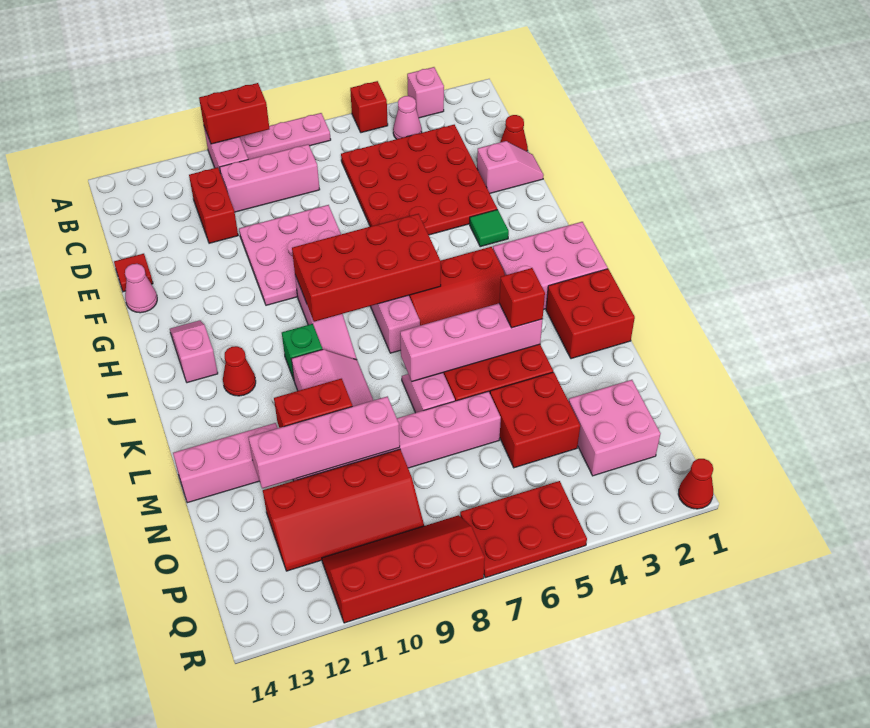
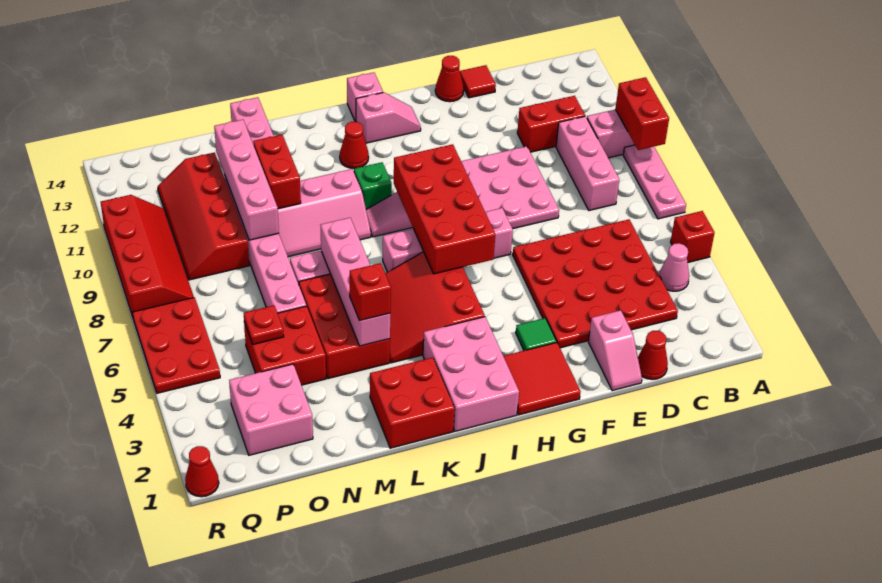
pink brick A3 level 1 -> pink brick I14 level 1
pink cone F14 level 1 -> red cone F14 level 1
none -> red tile G1:H2 level 1
none -> red plate O5 level 2

